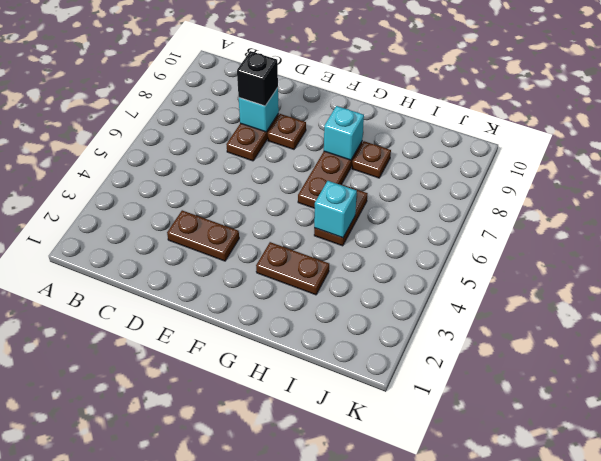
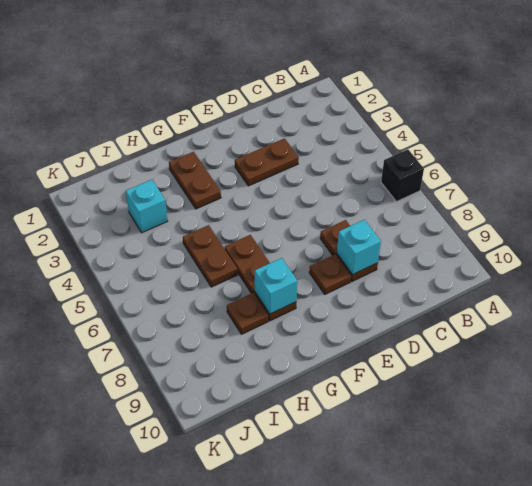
black brick D8 level 3 -> black brick A6 level 1
brown plate G3:H3 level 1 -> brown plate G2:G3 level 1
cyan brick H5 level 2 -> cyan brick I3 level 1

